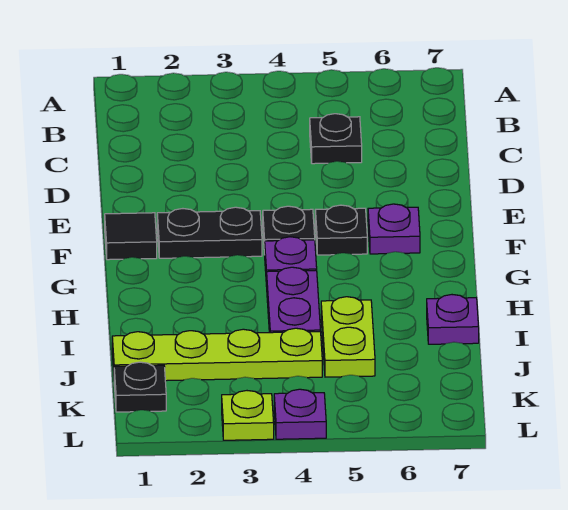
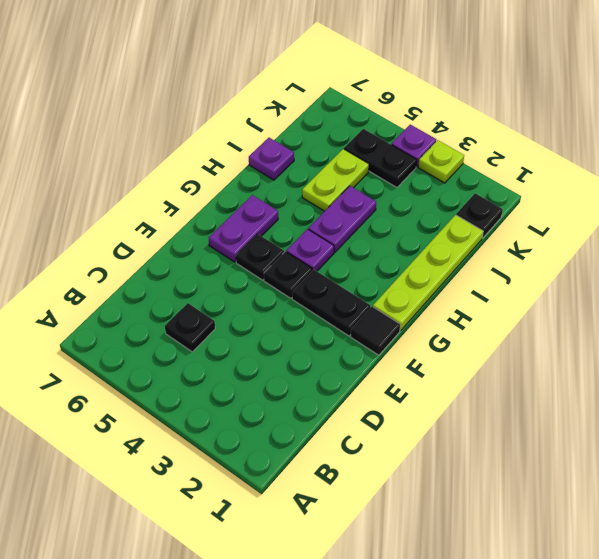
purple plate F6 level 1 -> purple plate F6:G6 level 1
lime plate J1:J4 level 1 -> lime plate G1:J1 level 1
none -> black plate K4:K5 level 1

